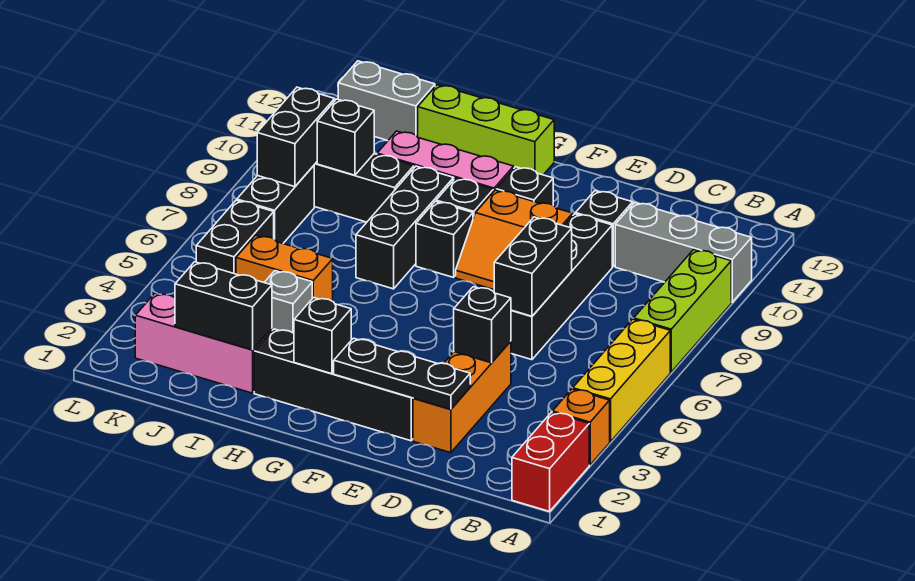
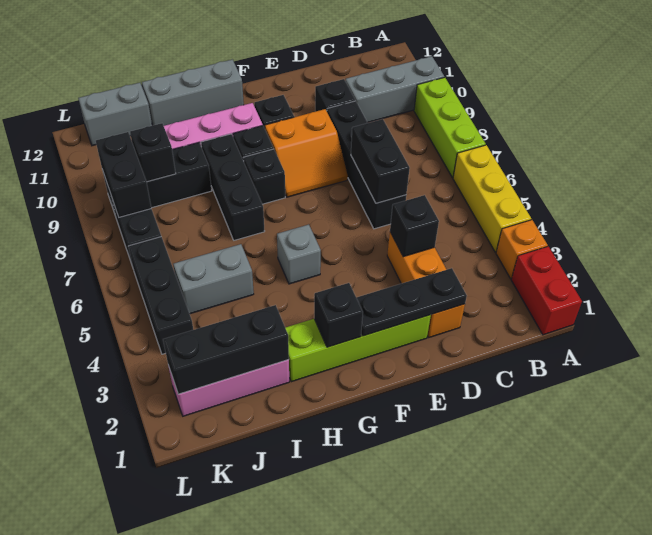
black brick E2:H2 level 1 -> lime brick E2:H2 level 1
lime brick G12:I12 level 1 -> grey brick G12:I12 level 1
black brick I2:J2 level 2 -> black brick I2:K2 level 2
grey brick I4 level 1 -> grey brick G5 level 1
orange brick I5:J5 level 1 -> grey brick I5:J5 level 1
black brick K5:K6 level 1 -> black brick K4:K6 level 1

